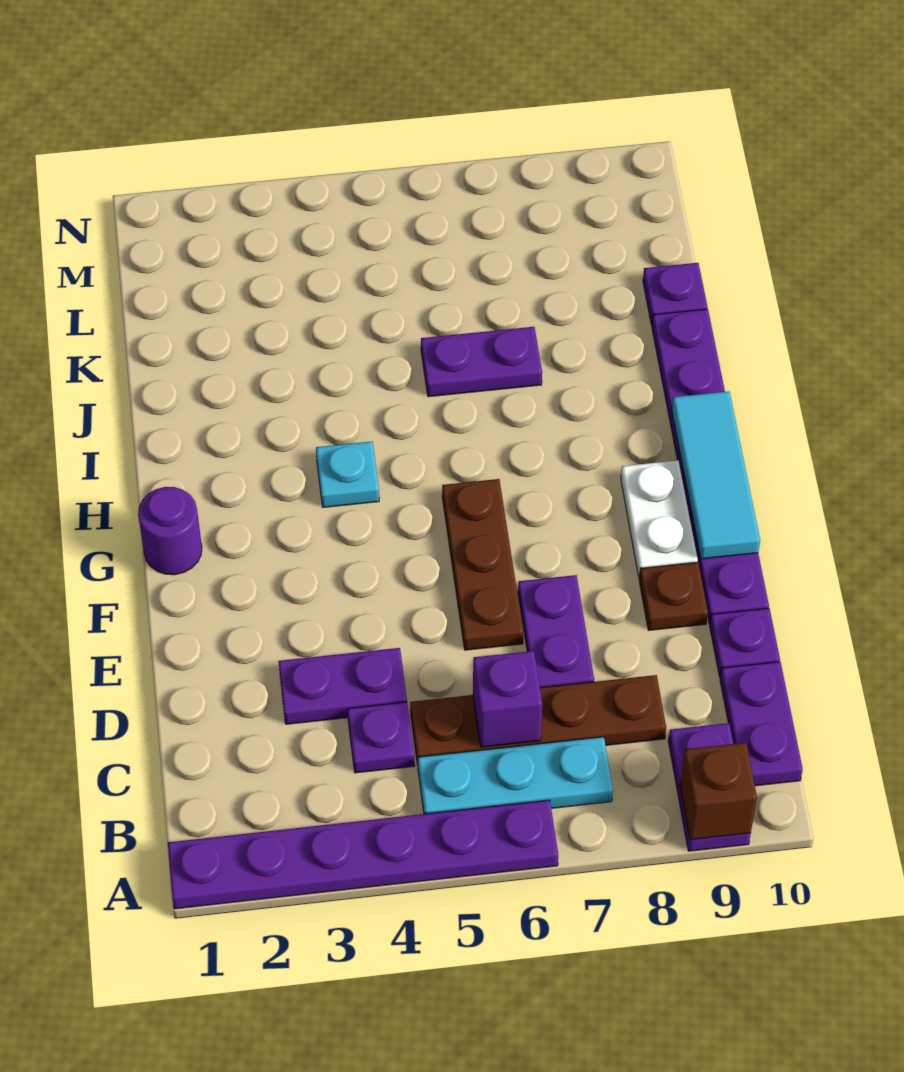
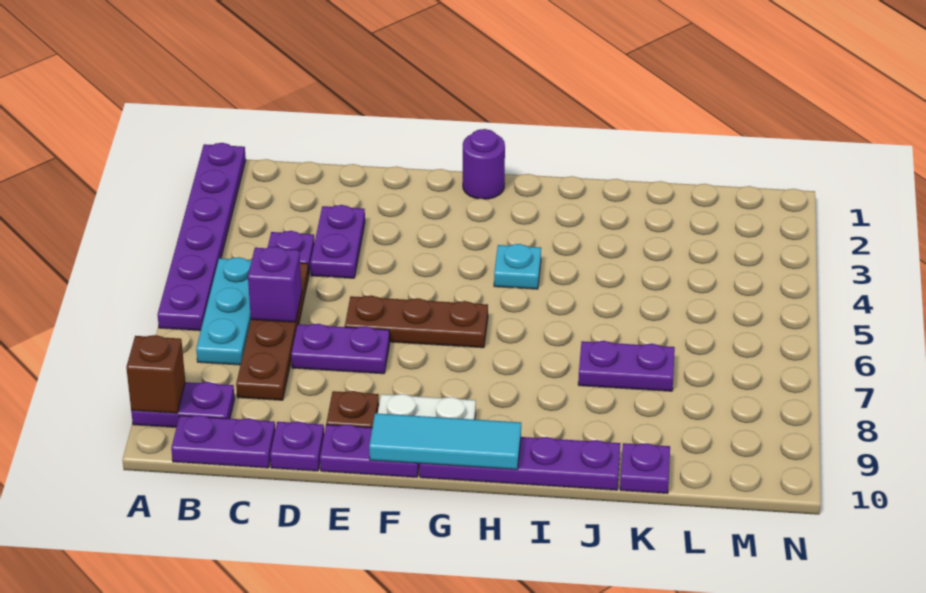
purple plate J6:J7 level 1 -> purple plate J7:K7 level 1

